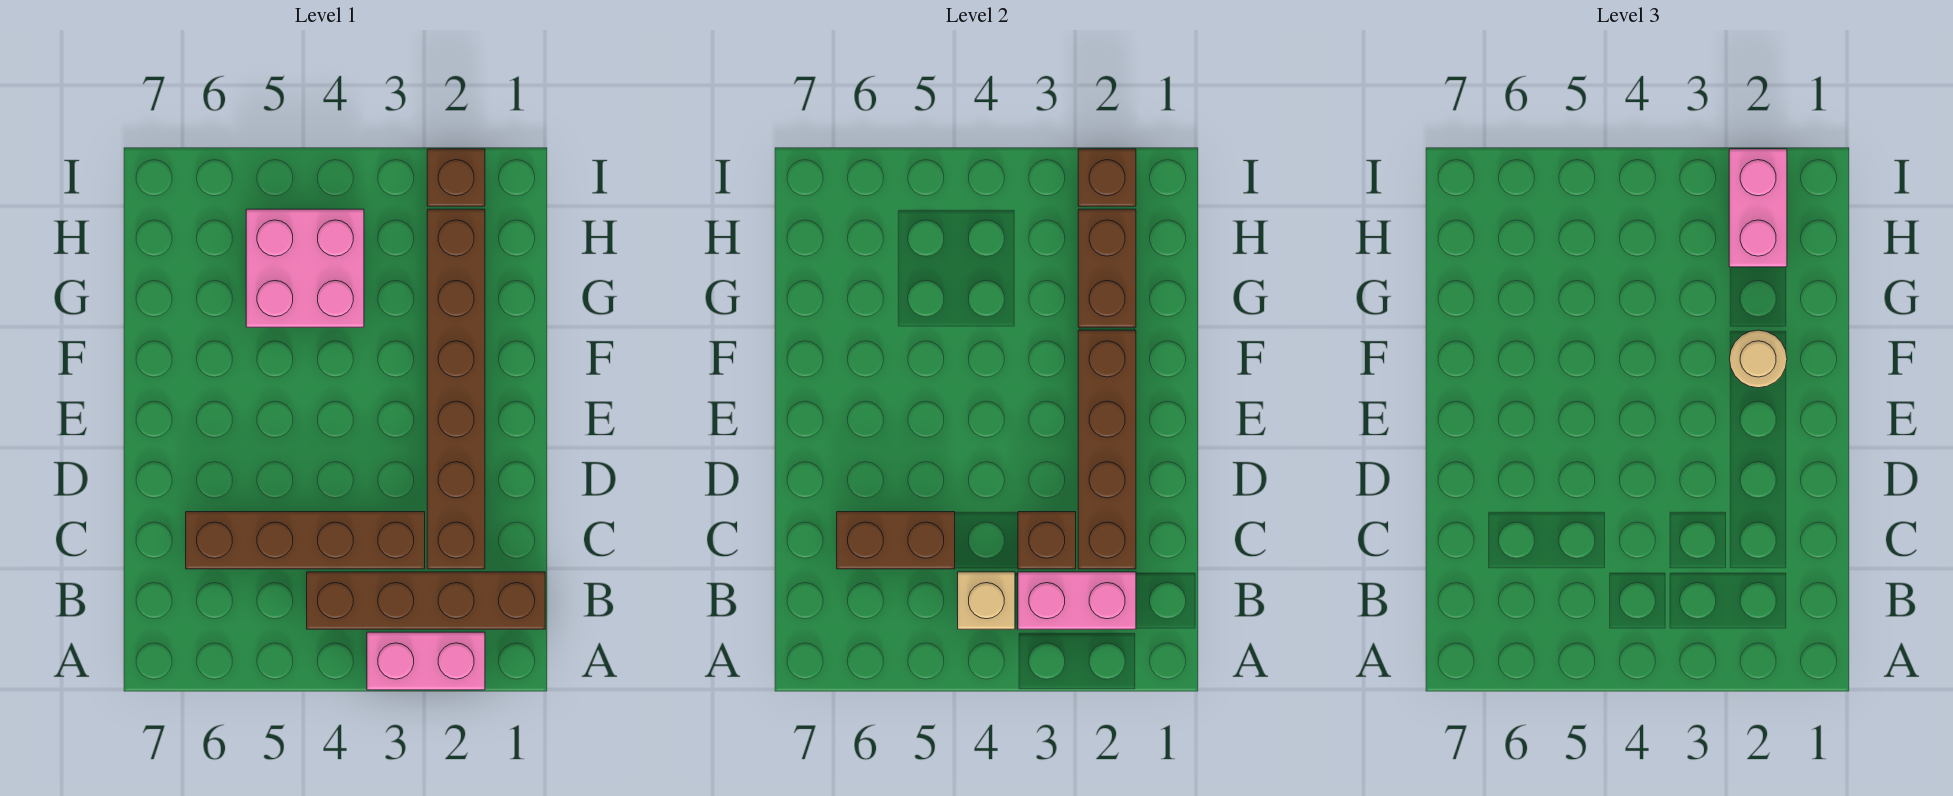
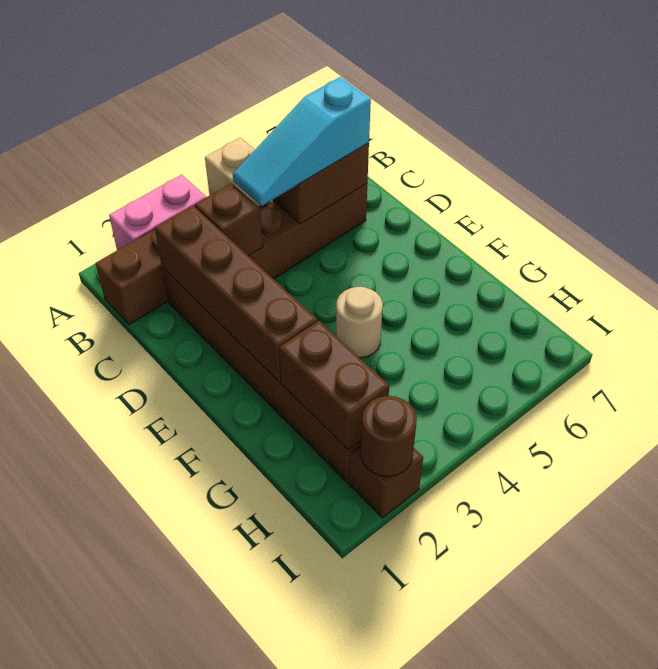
pink brick B2:B3 level 2 -> none
none -> cyan slope C4:C6 level 3 top 6
tan round brick F2 level 3 -> tan round brick F4 level 1
pink brick G4:H5 level 1 -> none
pink brick H2:I2 level 3 -> none
brown brick I2 level 2 -> brown round brick I2 level 2

